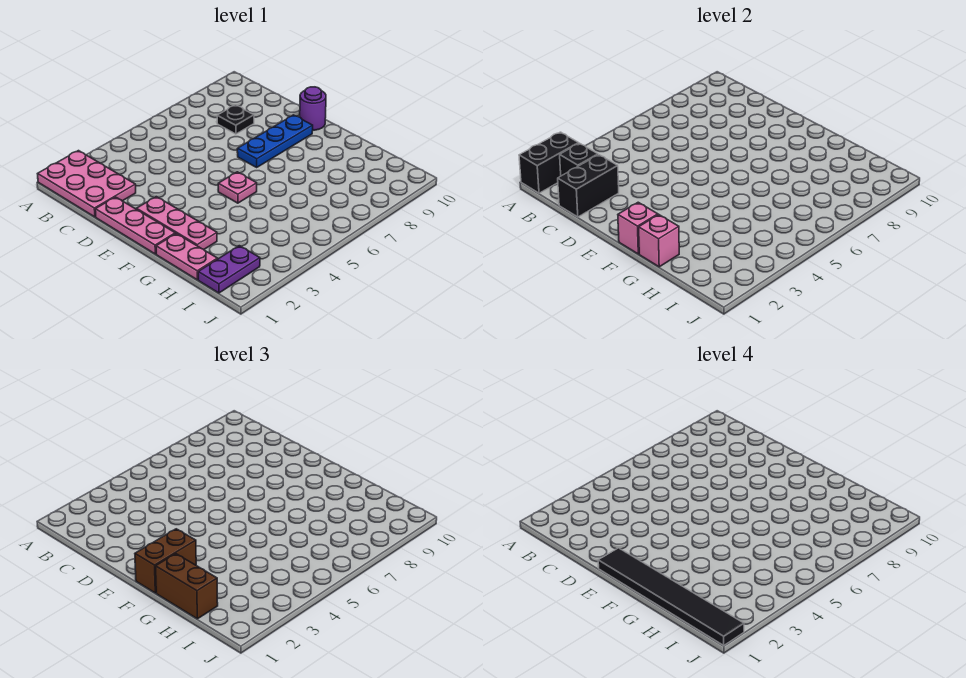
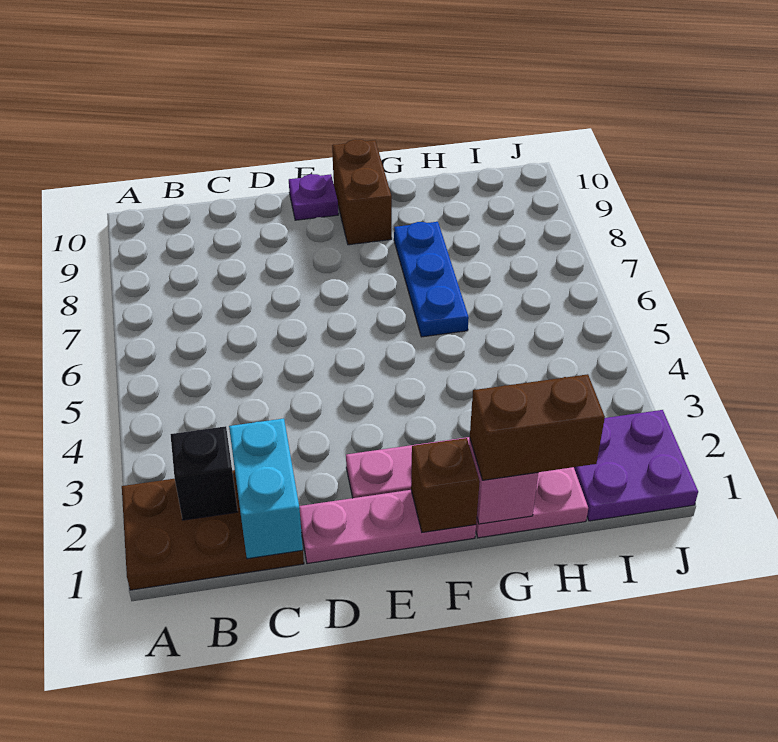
pink plate A1:C2 level 1 -> brown plate A1:C2 level 1
black brick A1:A2 level 2 -> none
black brick C1:C2 level 2 -> cyan brick C1:C2 level 2
black plate C8 level 1 -> none
black tile E1:J1 level 4 -> none
blue plate E7:E9 level 1 -> blue plate G6:G8 level 1
purple round brick E10 level 1 -> purple plate E10 level 1
pink brick F1 level 2 -> brown brick F1 level 2
brown brick F1:F2 level 3 -> brown brick F9:F10 level 1
pink plate F5 level 1 -> none
purple plate I1:I2 level 1 -> purple plate I1:J2 level 1

